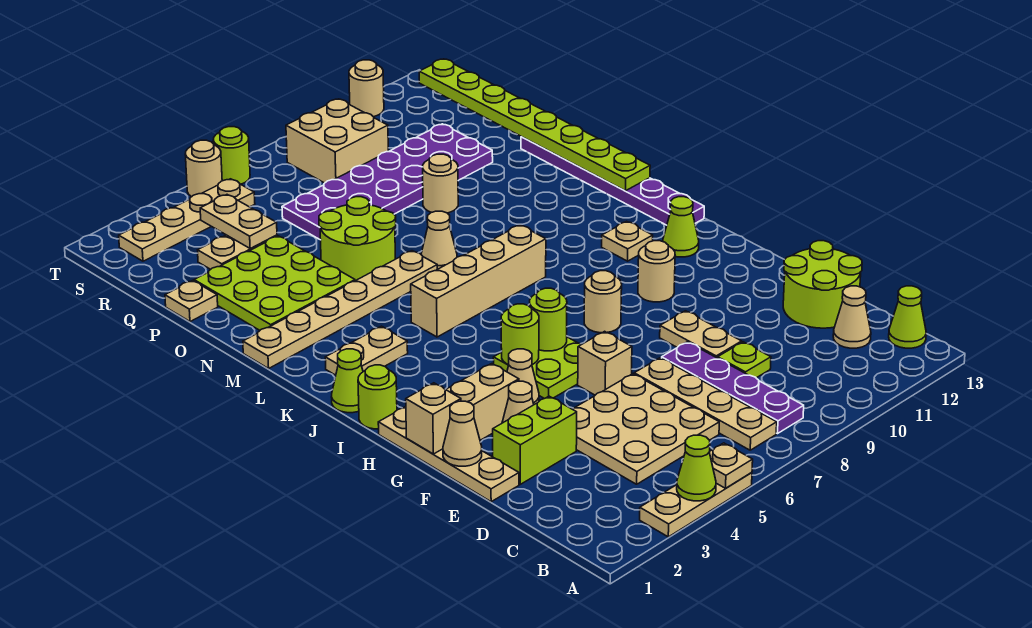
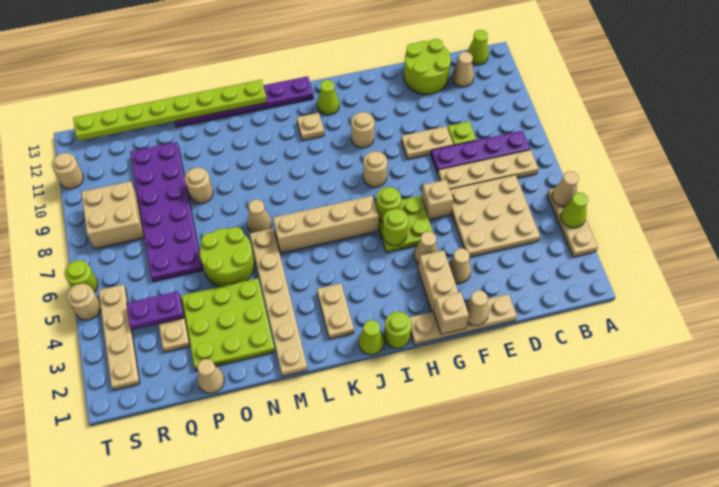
tan plate A5 level 2 -> tan cone A5 level 2
lime brick E2:E3 level 1 -> none
tan brick K5:K8 level 1 -> tan brick I6:L6 level 1
tan plate P1 level 1 -> tan cone P1 level 1
tan plate Q4:R4 level 2 -> purple plate Q4:R4 level 2

